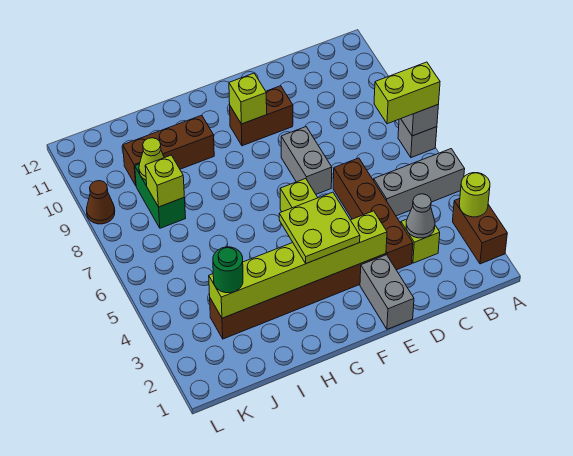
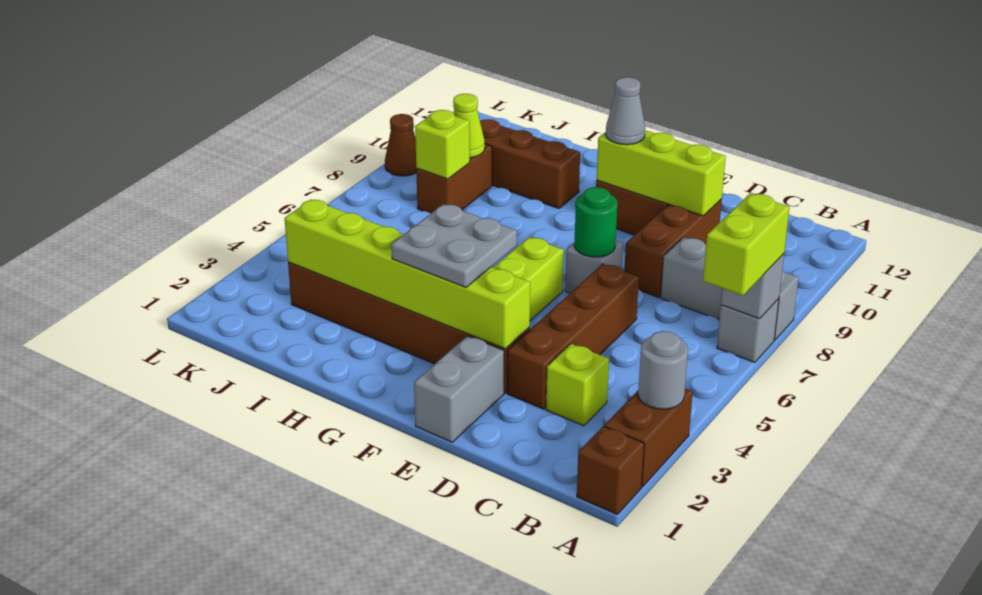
none -> brown brick A1 level 1
lime round brick A3 level 2 -> grey round brick A3 level 2
grey brick A5:C5 level 1 -> grey brick A8:C8 level 1
lime brick A7:B7 level 3 -> lime brick A6:A7 level 3
grey cone C3 level 2 -> grey cone F10 level 3
none -> brown brick D8:D10 level 1
grey brick E7:E8 level 1 -> grey brick E7 level 1
lime plate F3:G4 level 3 -> grey plate F3:G4 level 3
lime brick F10 level 2 -> lime brick D10:F10 level 2
green round brick J3 level 3 -> green round brick E7 level 2
green brick J8:J9 level 1 -> brown brick J8:J9 level 1

